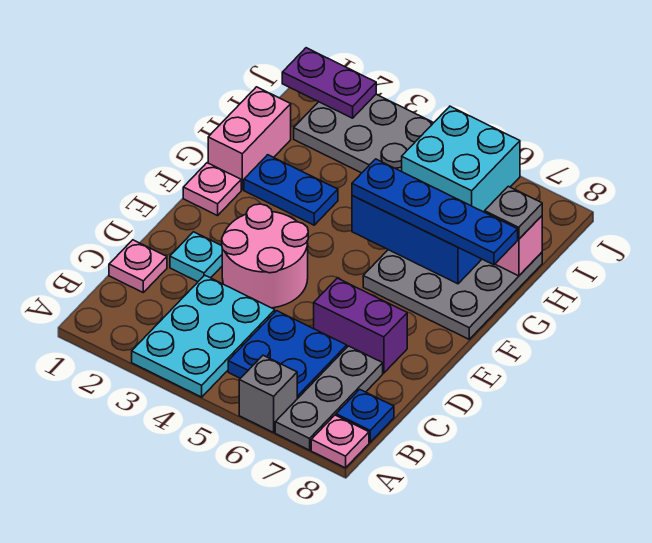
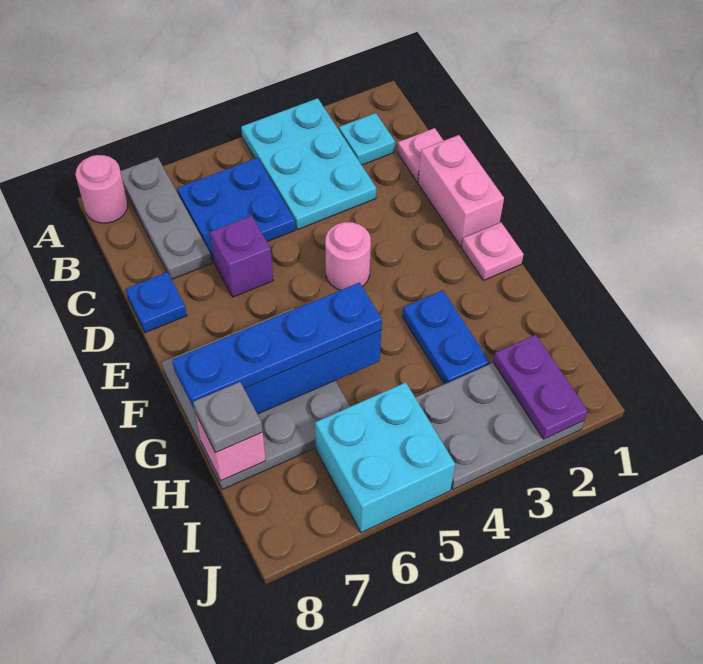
grey brick A6 level 1 -> none
pink plate A8 level 1 -> pink round brick A8 level 1
blue plate B8 level 1 -> blue plate D8 level 1
cyan plate D2 level 1 -> cyan plate B2 level 1
pink round brick D3:E4 level 1 -> pink round brick E4 level 1
purple brick D6:D7 level 1 -> purple brick D6 level 1
pink brick G1:H1 level 1 -> pink brick D1:E1 level 1
blue plate G2:G3 level 1 -> blue plate G3:H3 level 1
purple plate J1:J2 level 2 -> purple plate I2:J2 level 2

